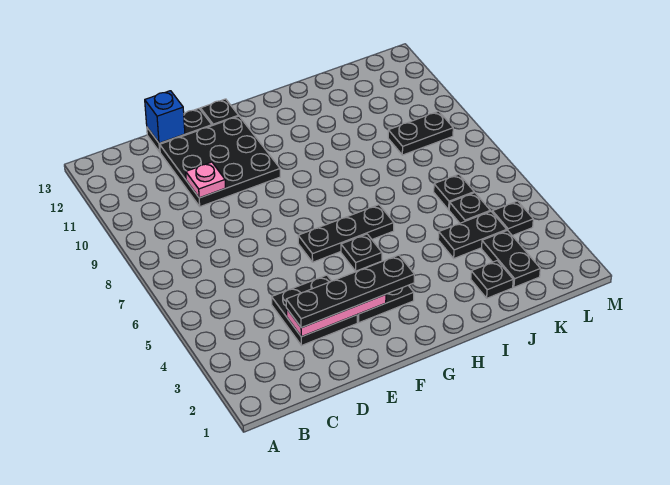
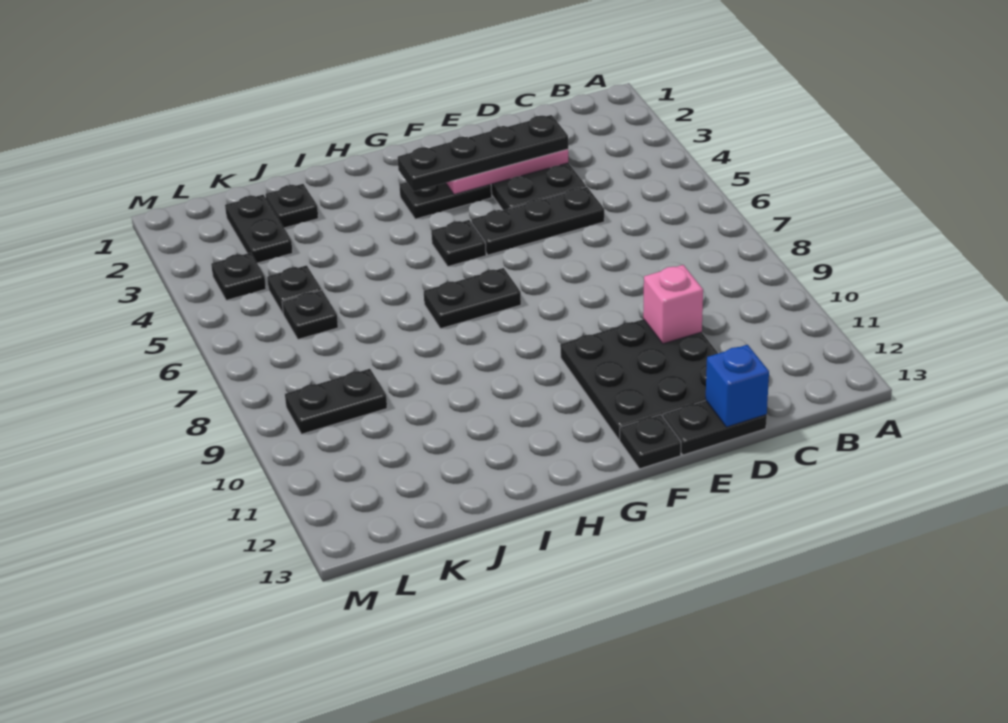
pink plate D10 level 2 -> pink brick D10 level 2
black plate F6:H6 level 1 -> black plate D5:F5 level 1
black plate J4:K4 level 1 -> black plate G7:H7 level 1

